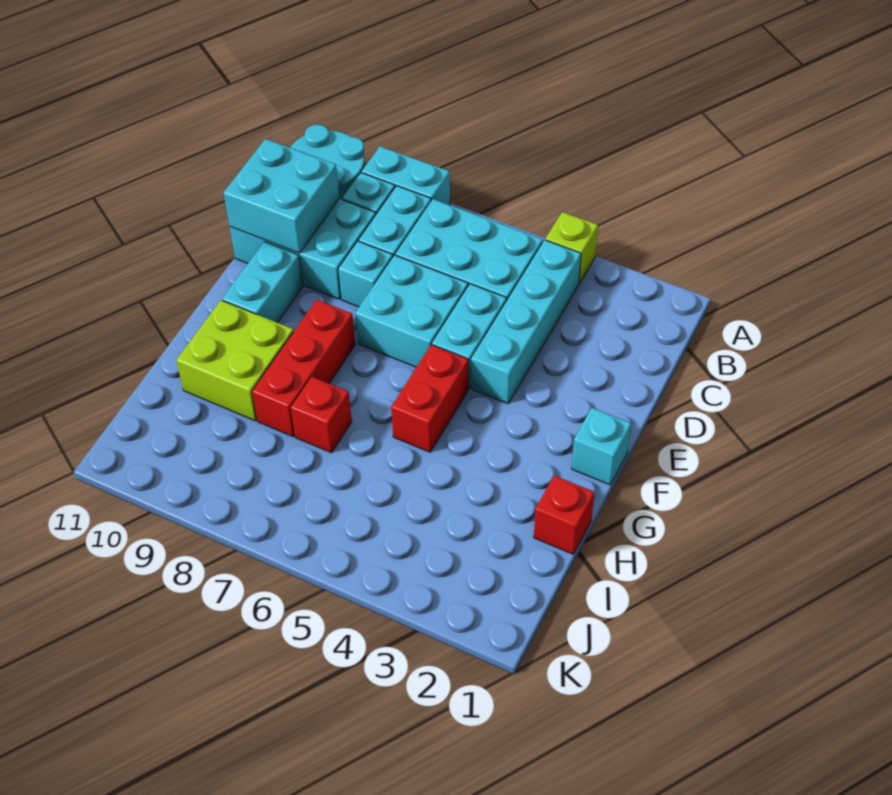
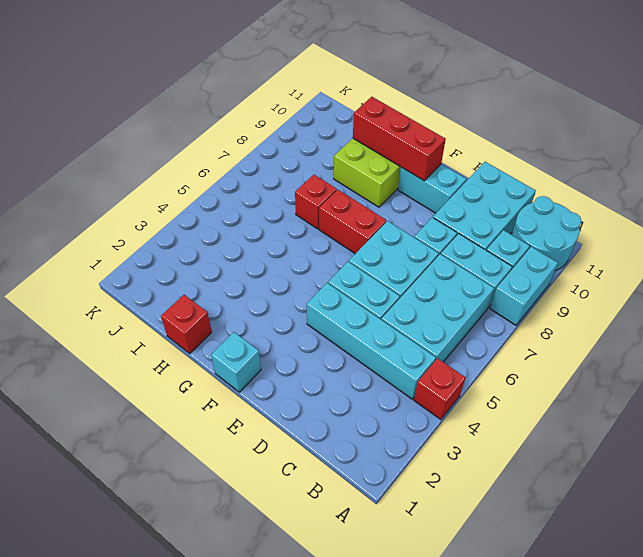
lime brick A4 level 1 -> red brick A4 level 1
cyan brick C10:D11 level 2 -> none
red brick F5:G5 level 1 -> red brick F7:G7 level 1
red brick F8:H8 level 1 -> red brick F10:H10 level 2

